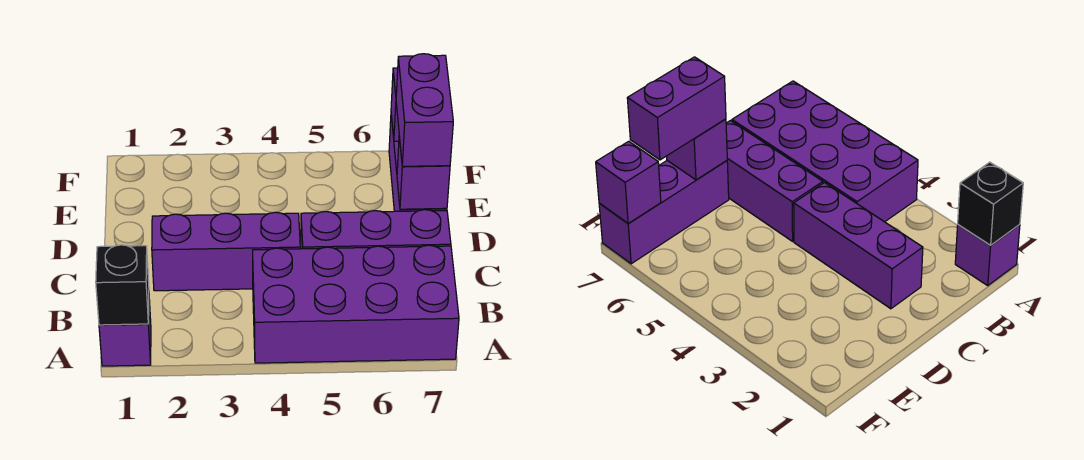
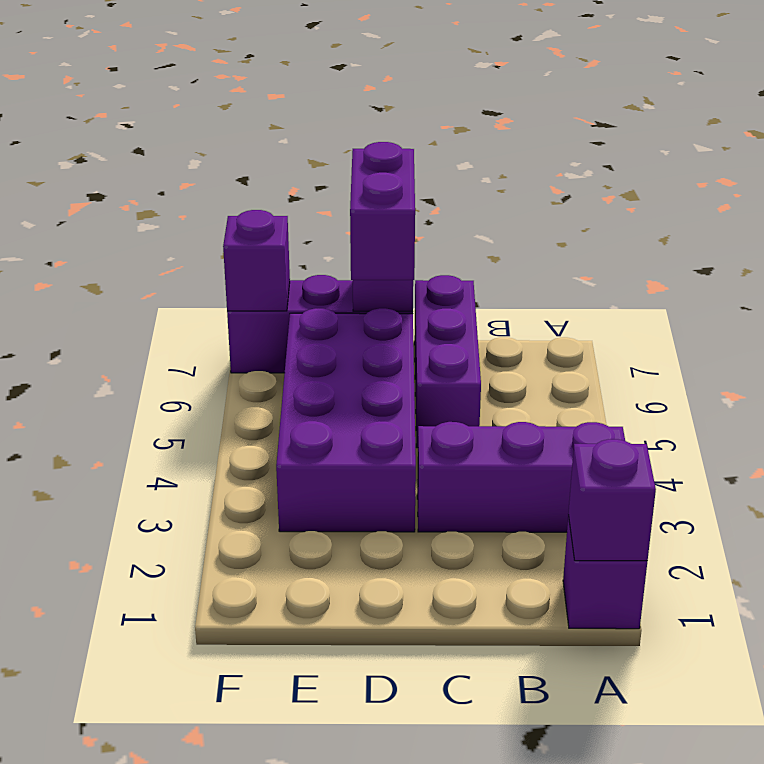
black brick A1 level 2 -> purple brick A1 level 2
purple brick A4:B7 level 1 -> purple brick D3:E6 level 1
purple brick C2:C4 level 1 -> purple brick A3:C3 level 1
purple brick D7:E7 level 3 -> purple brick D6:D7 level 3

